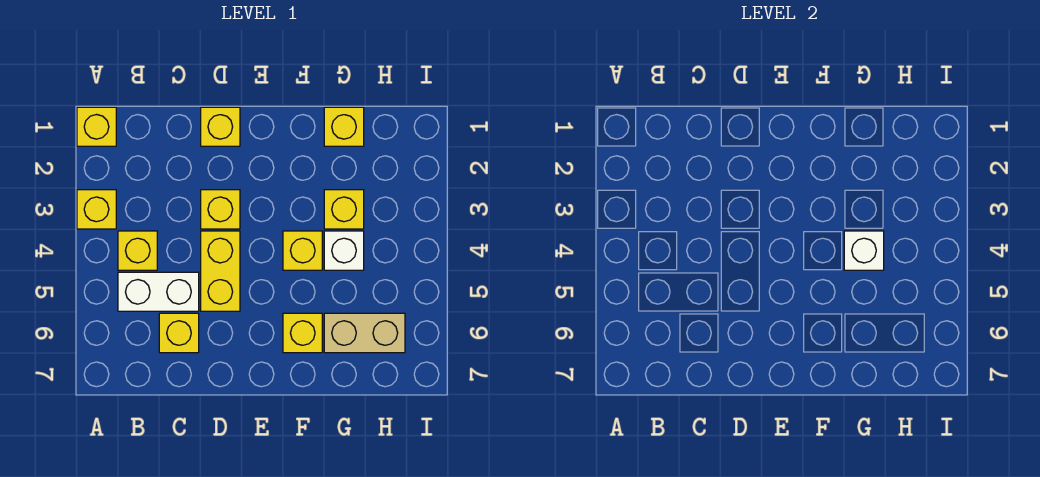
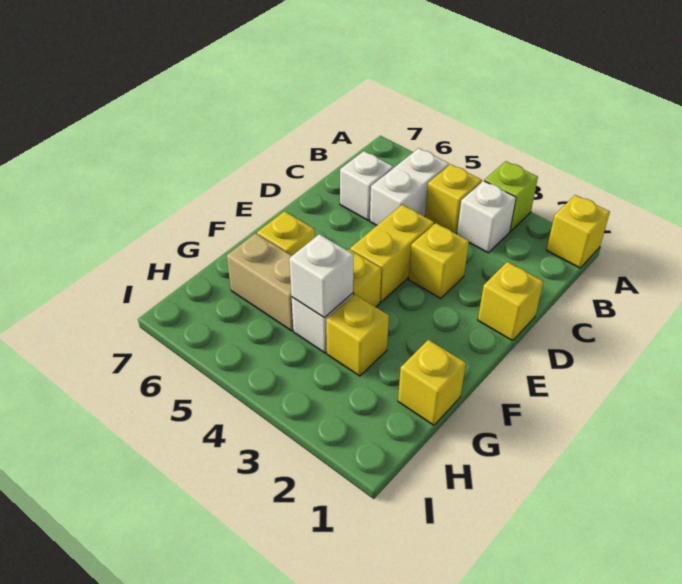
yellow brick A3 level 1 -> lime brick A3 level 1
none -> white brick B3 level 1
yellow brick C6 level 1 -> white brick C6 level 1
yellow brick D4:D5 level 1 -> yellow brick D4:E4 level 1
tan brick G6:H6 level 1 -> tan brick G5:G6 level 1

